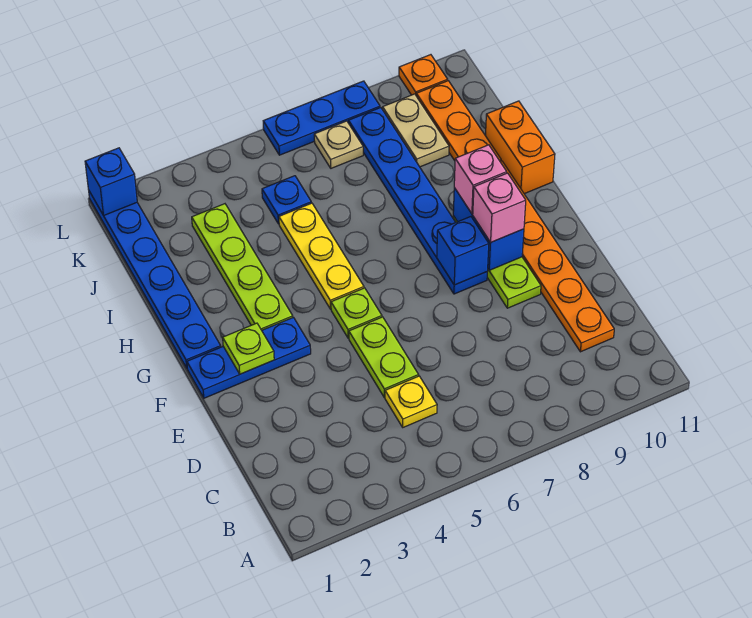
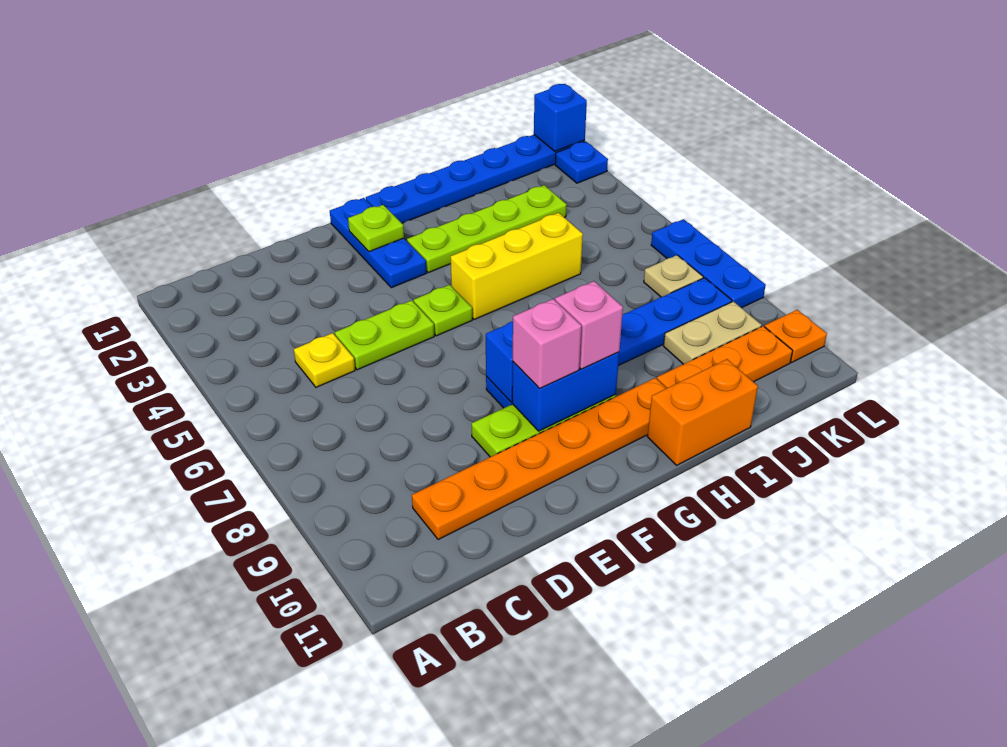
yellow plate G5:I5 level 1 -> yellow brick G5:I5 level 1
blue plate J5 level 1 -> blue plate L2 level 1

